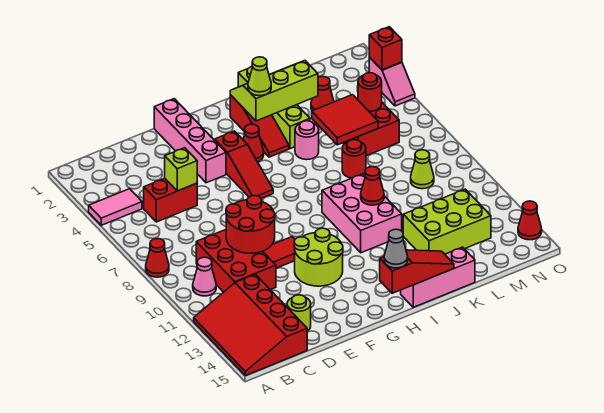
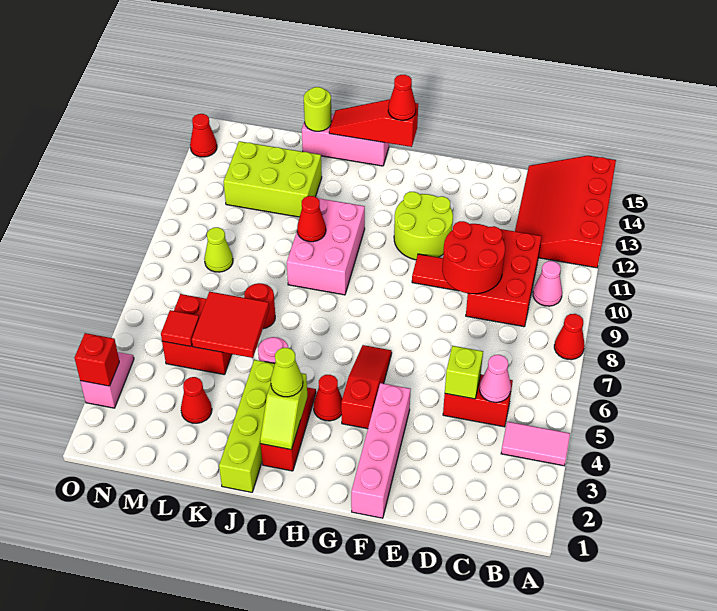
red slope A12:C15 level 1 top C -> red slope A12:C15 level 1 top A
none -> pink cone C5 level 2
lime round brick D14 level 1 -> lime round brick K15 level 2
grey cone H15 level 3 -> red cone H15 level 3
lime slope I2:K3 level 2 top 3 -> lime slope I2:I3 level 2 top 3
red round brick M5 level 2 -> red tile M5 level 2

